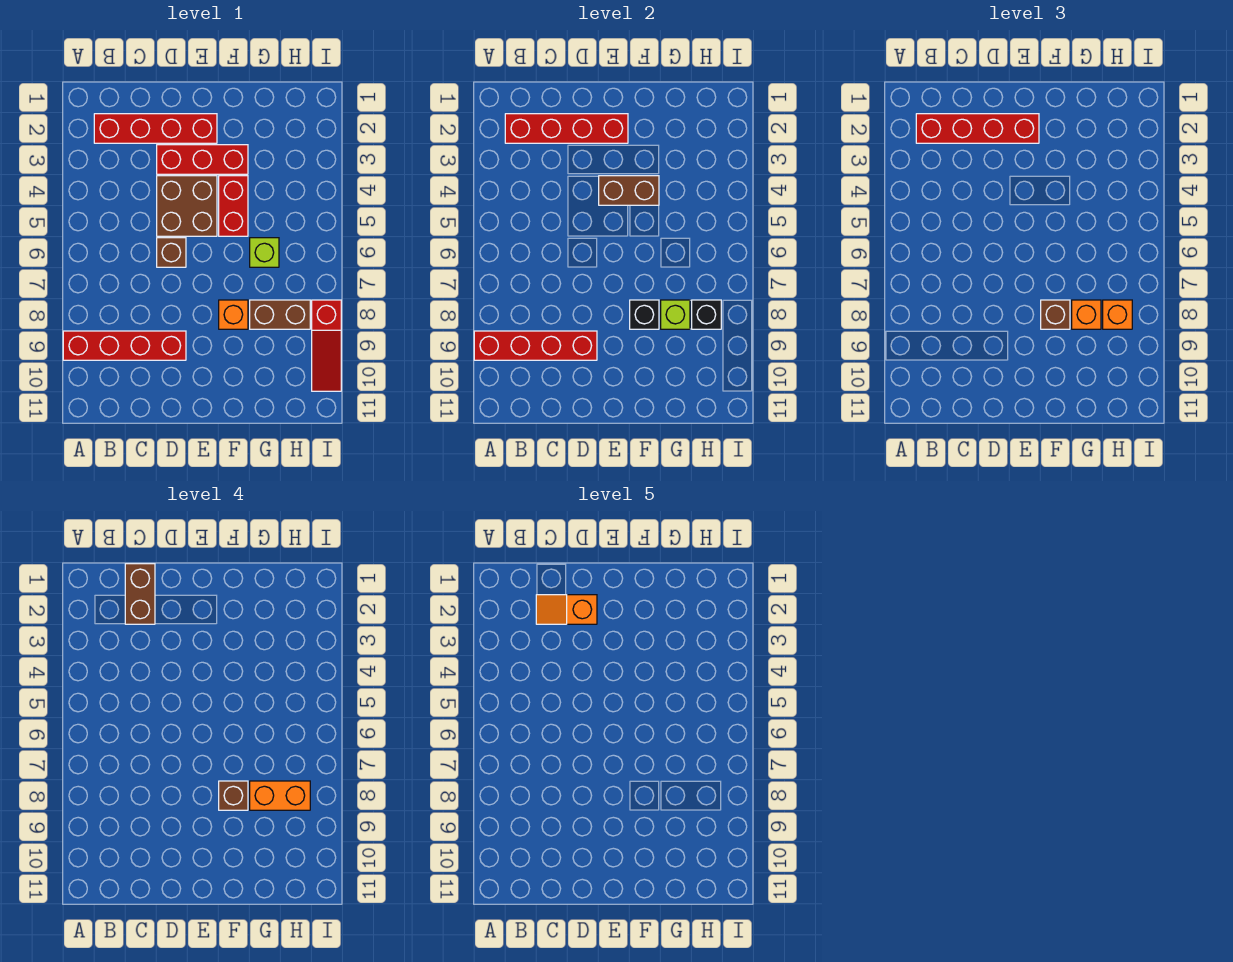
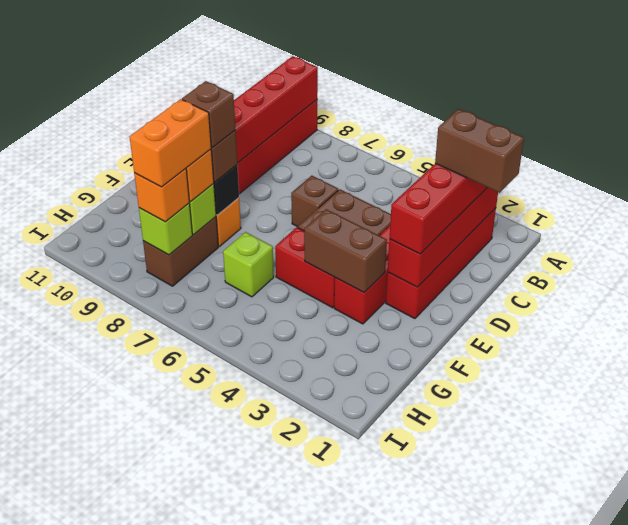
orange slope C2:D2 level 5 top D -> none
brown brick E4:F4 level 2 -> brown brick F3:F4 level 2
black brick H8 level 2 -> lime brick H8 level 2
red slope I8:I10 level 1 top 8 -> none

